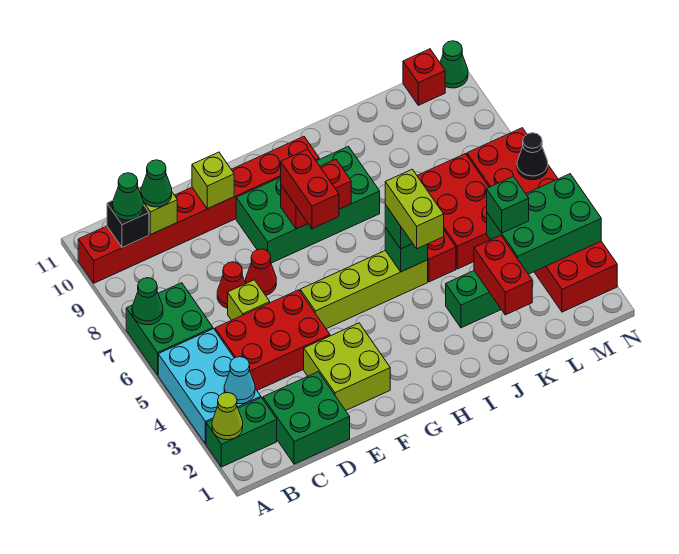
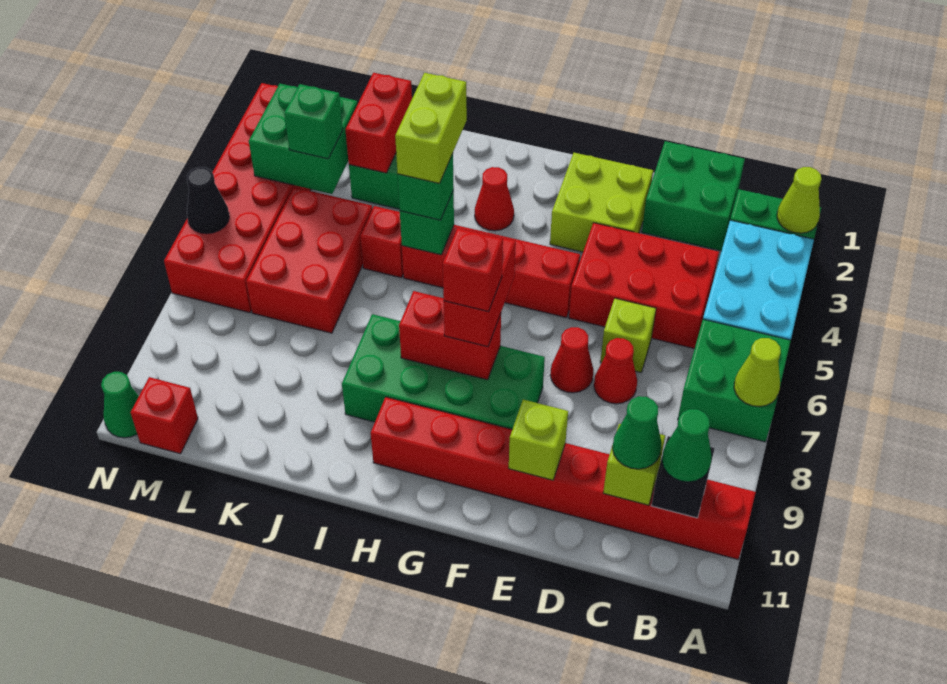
green cone A7 level 2 -> lime cone A7 level 2
cyan cone B3 level 2 -> none
lime brick F5:I5 level 1 -> red brick F5:I5 level 1
none -> red brick G8 level 4
none -> red cone H3 level 1
green brick L3:N4 level 2 -> green brick L3:M4 level 2

